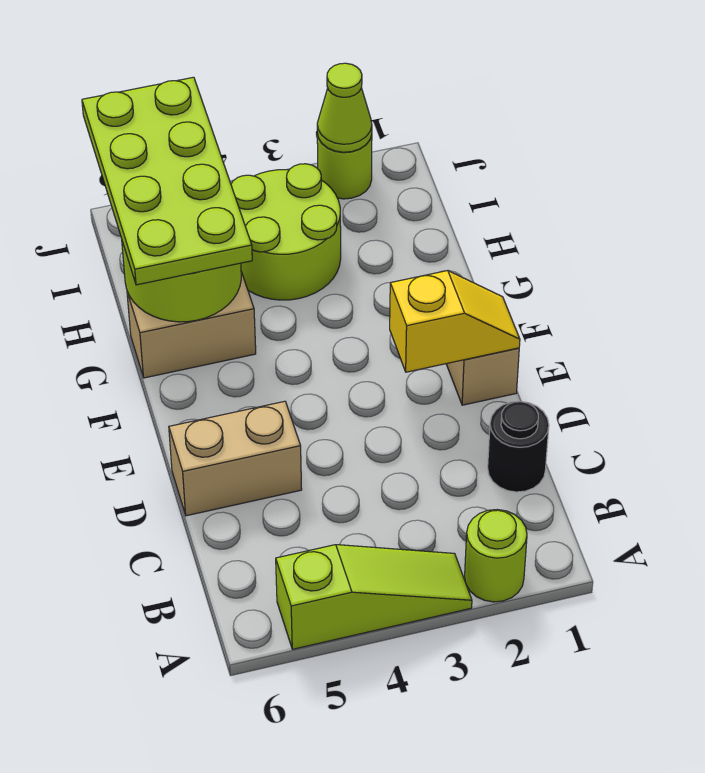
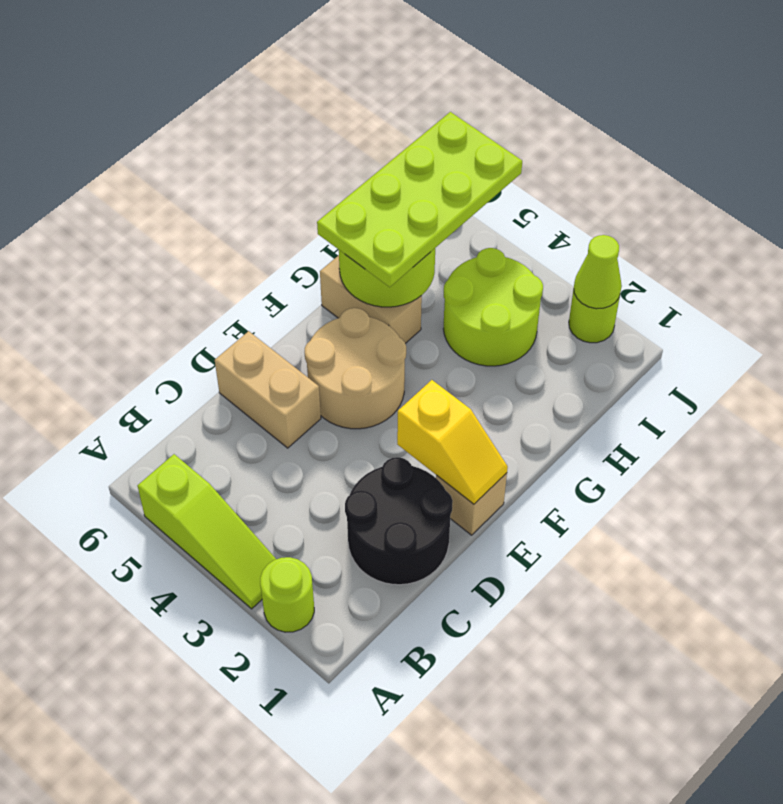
black round brick C1 level 1 -> black round brick C1:D2 level 1
none -> tan round brick E4:F5 level 1

